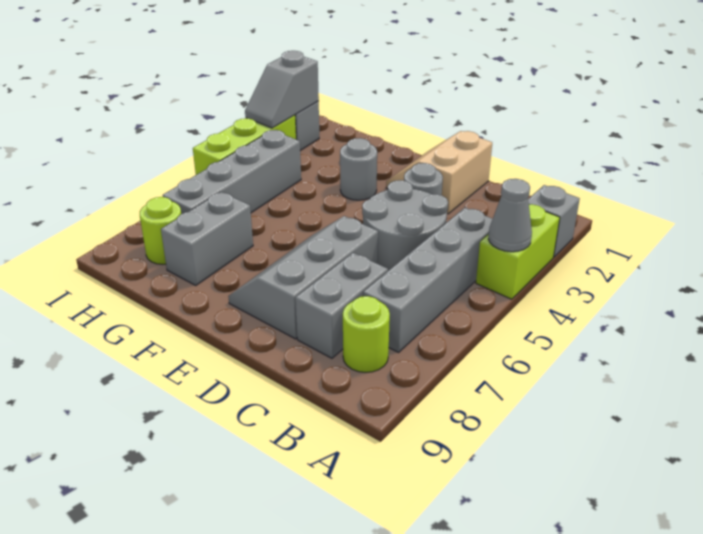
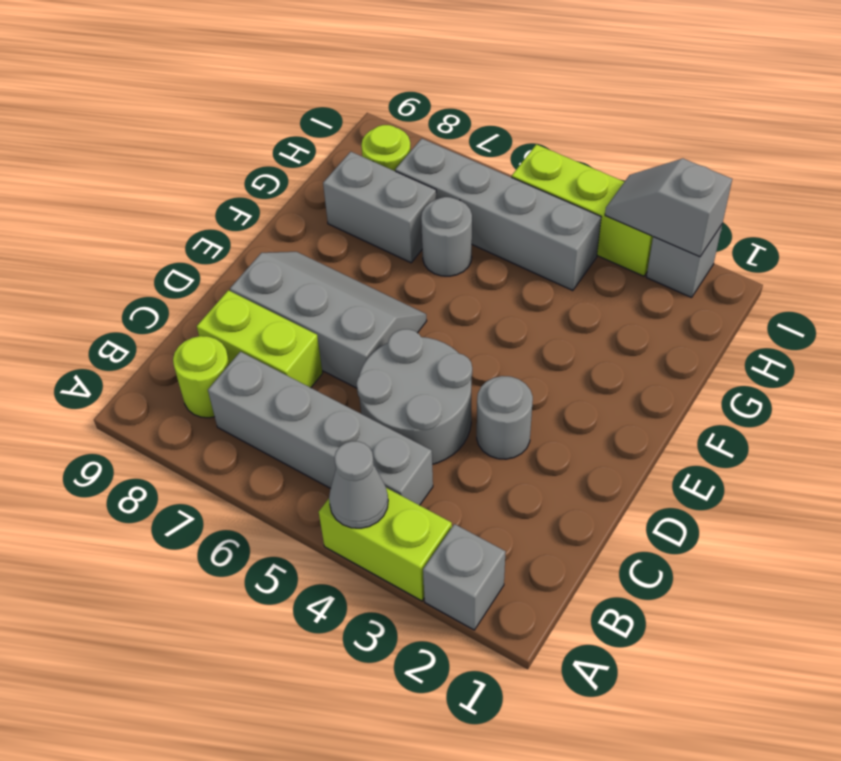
grey brick C7:C8 level 1 -> lime brick C7:C8 level 1
tan slope D1:E2 level 1 top D -> none
grey round brick F3 level 1 -> grey round brick G6 level 1

